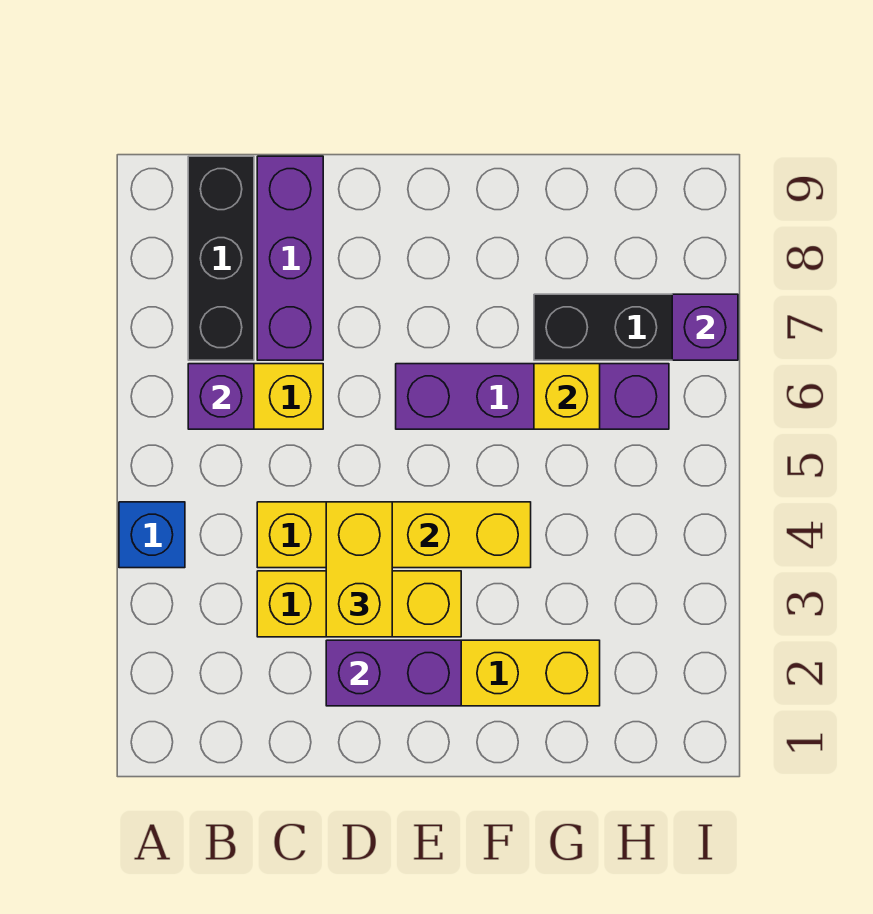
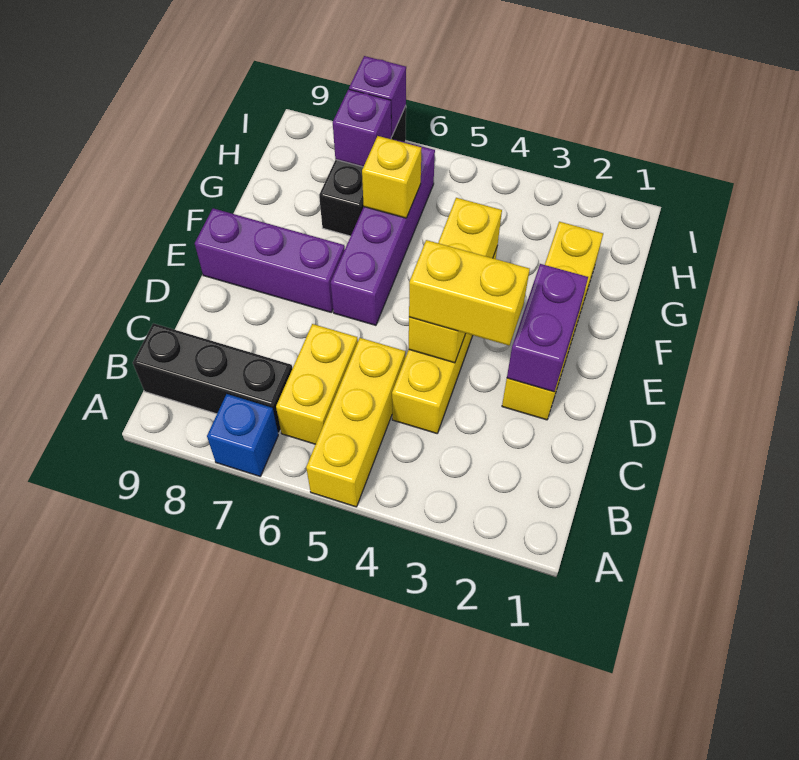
blue brick A4 level 1 -> blue brick A7 level 1
purple brick B6 level 2 -> purple brick H7 level 2
yellow brick C3:E3 level 1 -> yellow brick A5:C5 level 1
purple brick C7:C9 level 1 -> purple brick E7:E9 level 1

